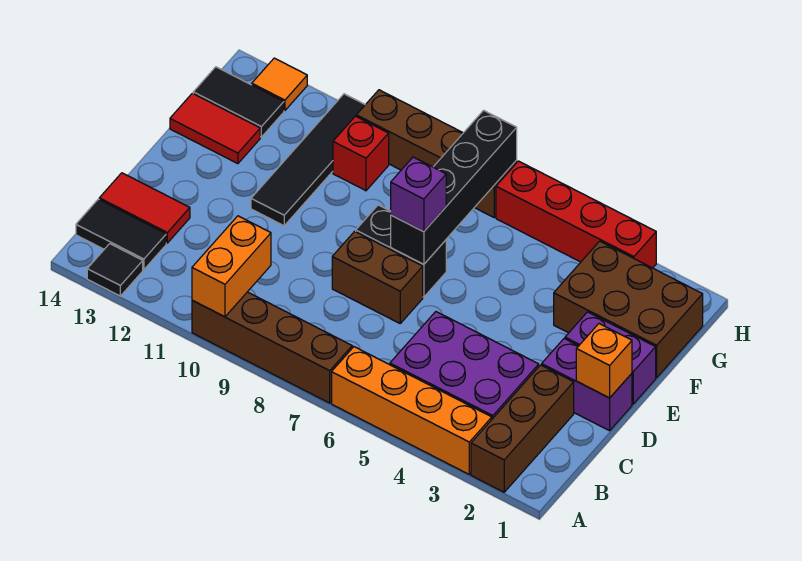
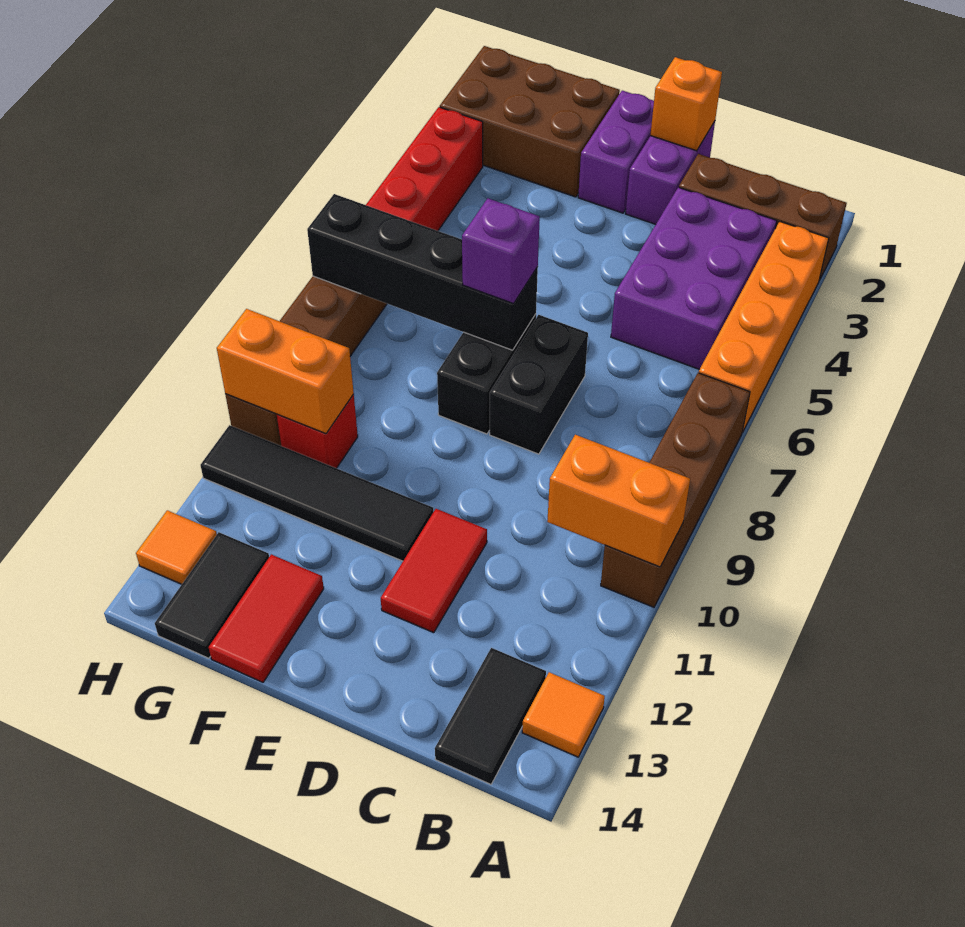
black tile A13 level 1 -> orange tile A13 level 1
red tile C13:C14 level 1 -> red tile D11:D12 level 1
brown brick D7:D8 level 1 -> black brick D7:D8 level 1
brown brick F1:G3 level 1 -> brown brick F1:H2 level 1
none -> orange brick G10:H10 level 2

